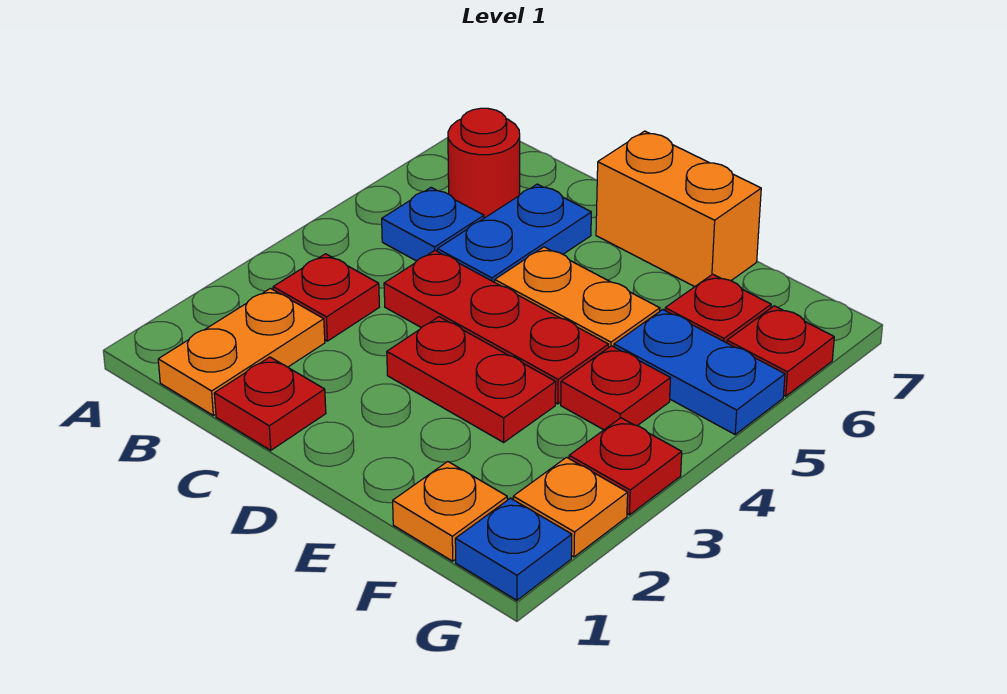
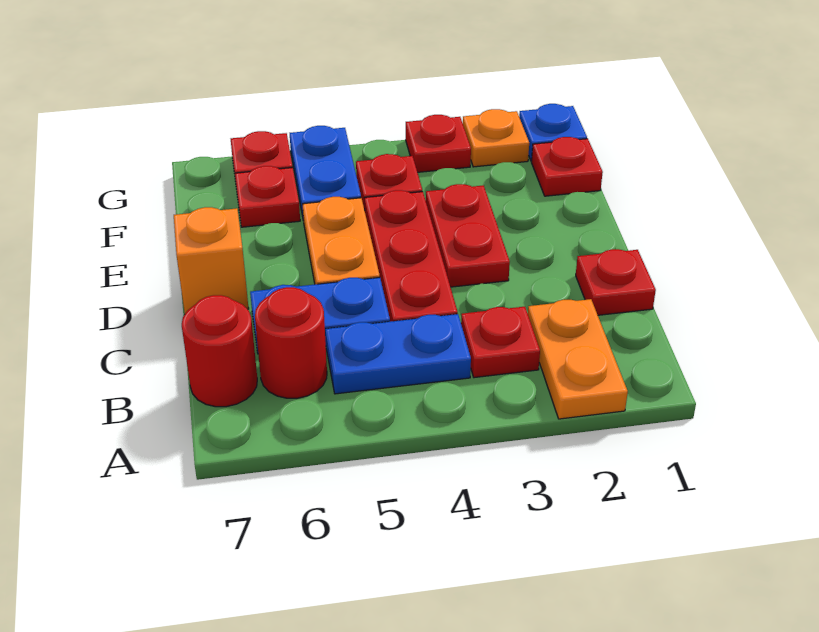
orange plate B1:B2 level 1 -> orange plate A2:B2 level 1
blue plate B5 level 1 -> blue plate B4:B5 level 1
none -> red round brick B7 level 1
orange brick D7:E7 level 1 -> orange brick D7 level 1
orange plate F1 level 1 -> red plate F1 level 1

